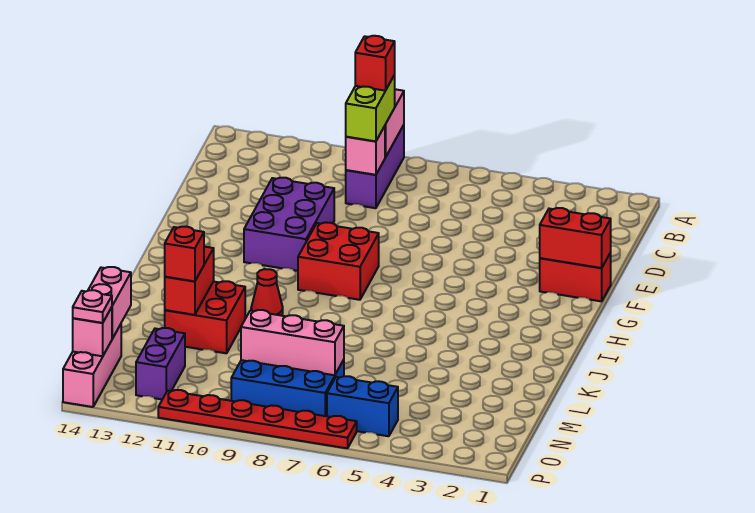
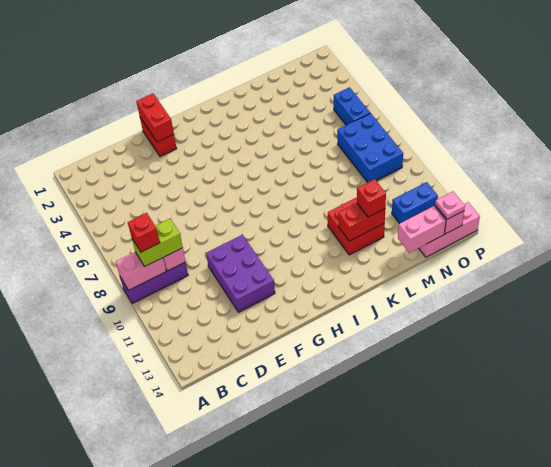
purple brick E10:G11 level 1 -> purple brick E10:F12 level 1
red brick G8:H9 level 1 -> none
red cone J10 level 1 -> none
pink brick N7:N9 level 2 -> none
purple brick N12:O12 level 1 -> blue brick N12:O12 level 1
red plate P6:P11 level 1 -> none

